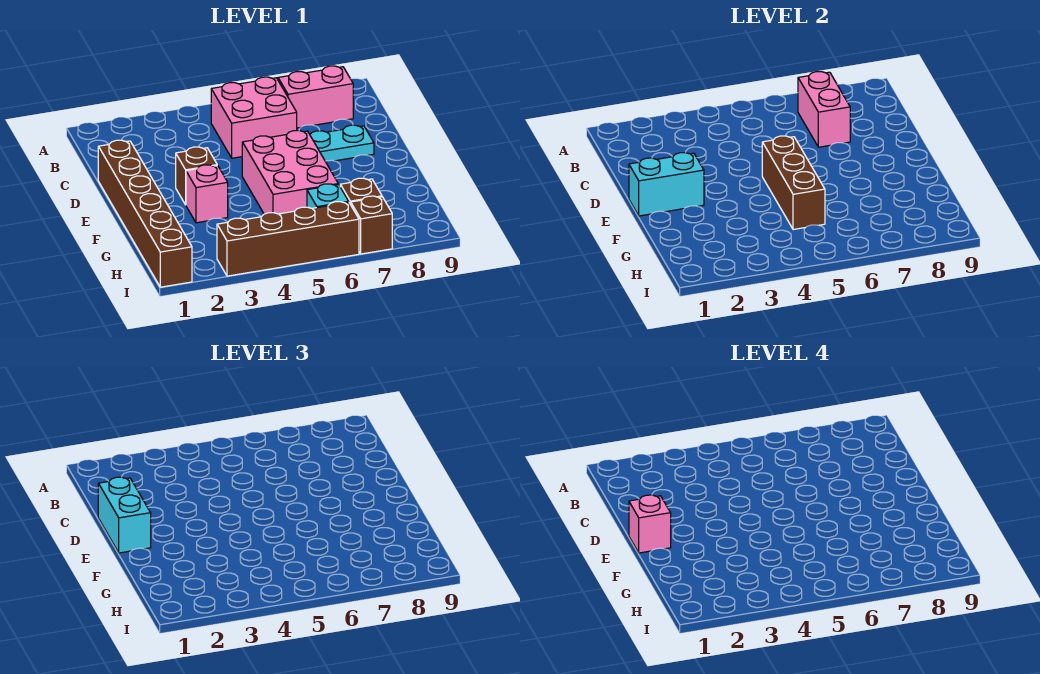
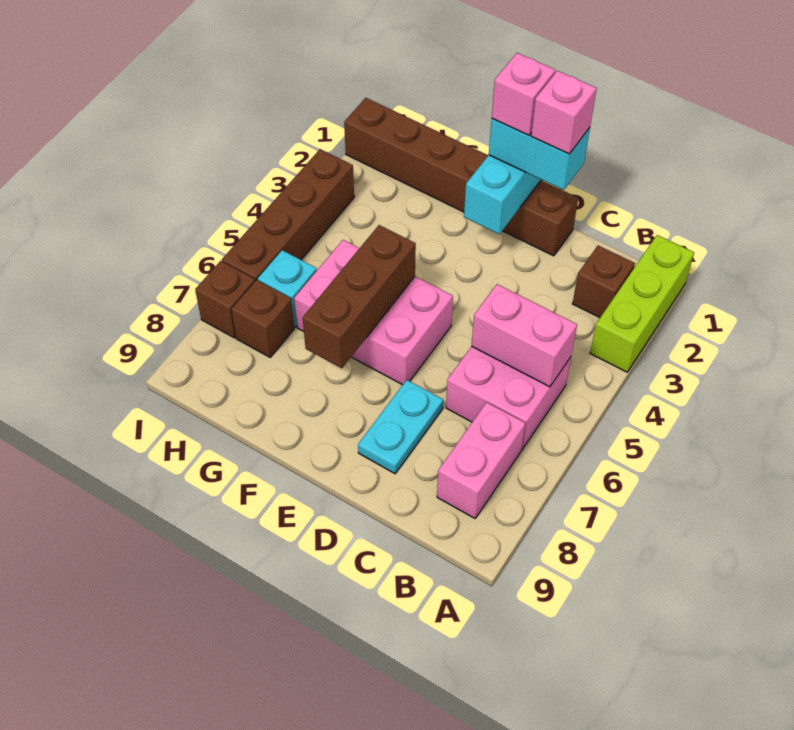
none -> lime brick A1:A3 level 1
pink brick B7:C7 level 2 -> pink brick B5:C5 level 2
brown brick E3 level 1 -> brown brick B2 level 1
brown brick E5:G5 level 2 -> brown brick F5:F7 level 2
pink brick F3 level 1 -> pink brick D1 level 4

